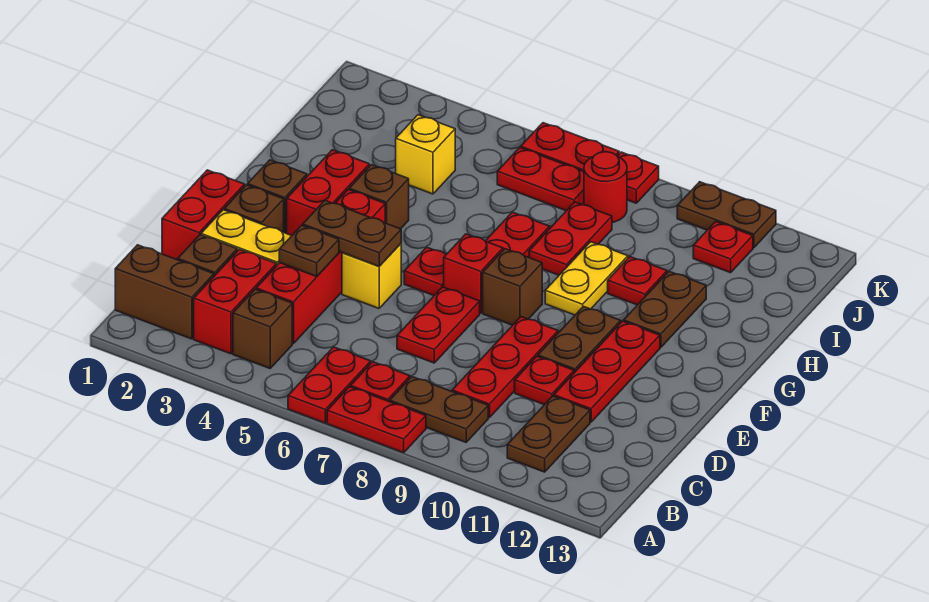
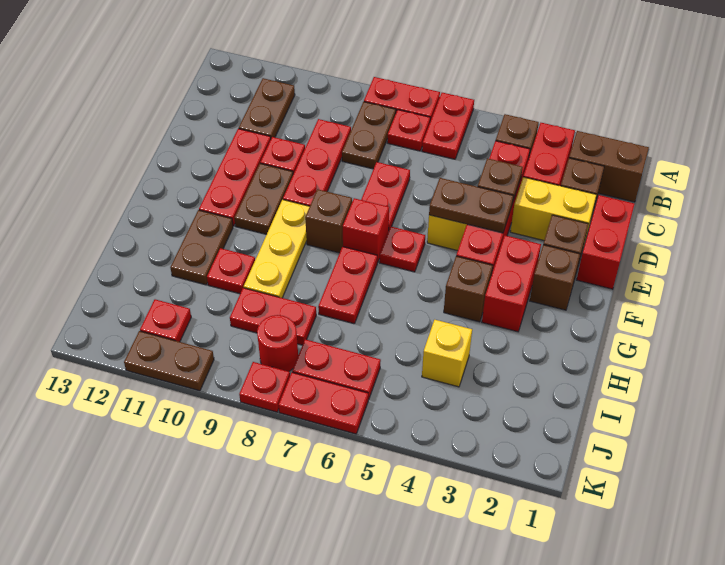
brown plate B8:B9 level 1 -> brown plate B8:C8 level 1
yellow plate G9:H9 level 1 -> yellow plate F9:H9 level 1
red plate H8:I8 level 1 -> red plate I8:I9 level 1

